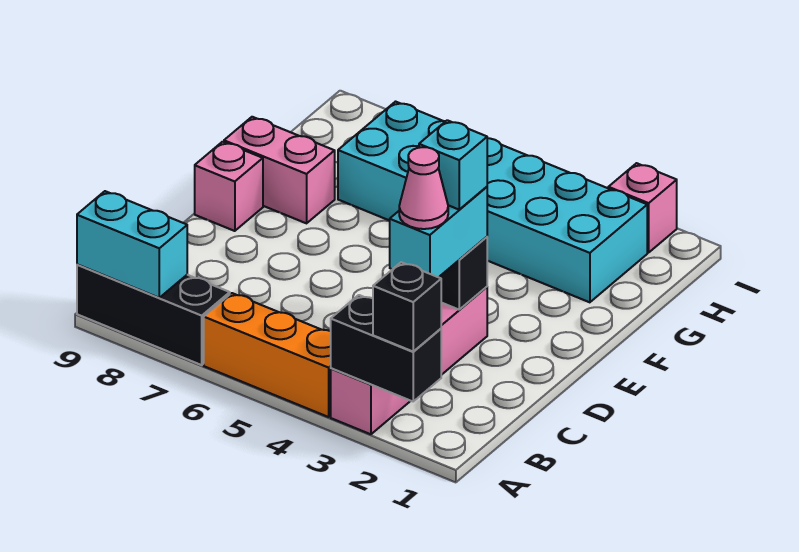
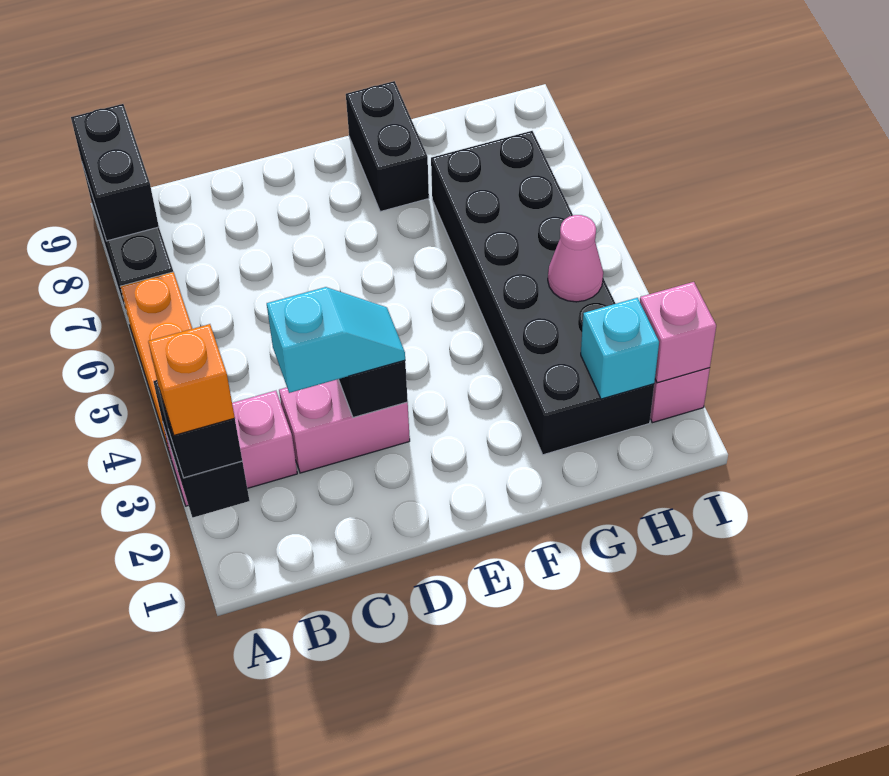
none -> orange brick A2 level 4
cyan brick A8:A9 level 2 -> black brick A8:A9 level 2
cyan brick C3:D3 level 3 -> cyan slope C3:D3 level 3 top C
pink cone C3 level 4 -> pink cone H4 level 2
cyan brick D3 level 4 -> cyan brick H2 level 2
pink brick E9 level 1 -> pink brick I2 level 2
pink brick F8:F9 level 1 -> black brick F8:F9 level 1
cyan brick G2:H7 level 1 -> black brick G2:H7 level 1

